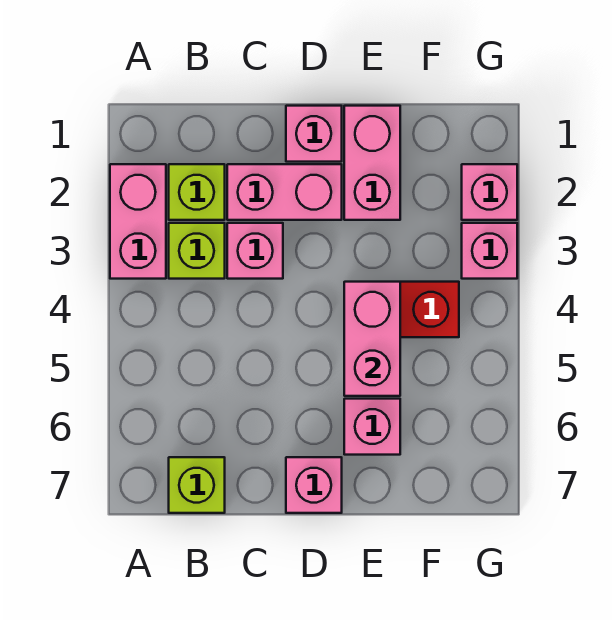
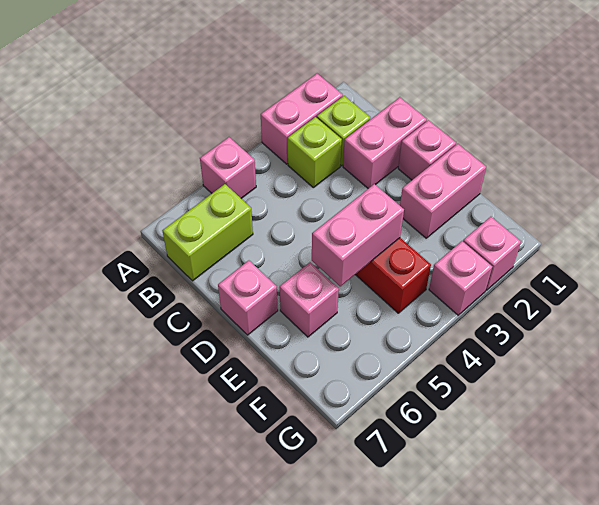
lime brick B7 level 1 -> lime brick B6:B7 level 1
pink brick C2:D2 level 1 -> pink brick C1:C2 level 1
pink brick C3 level 1 -> pink brick A5 level 1

